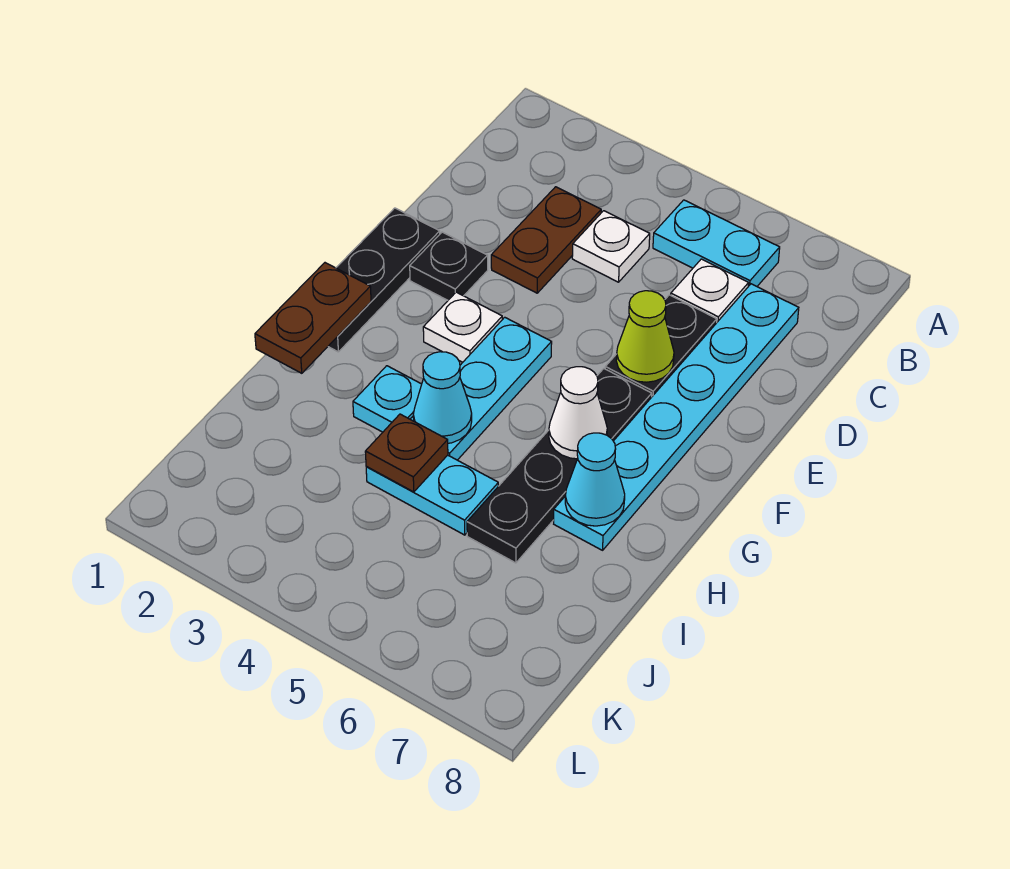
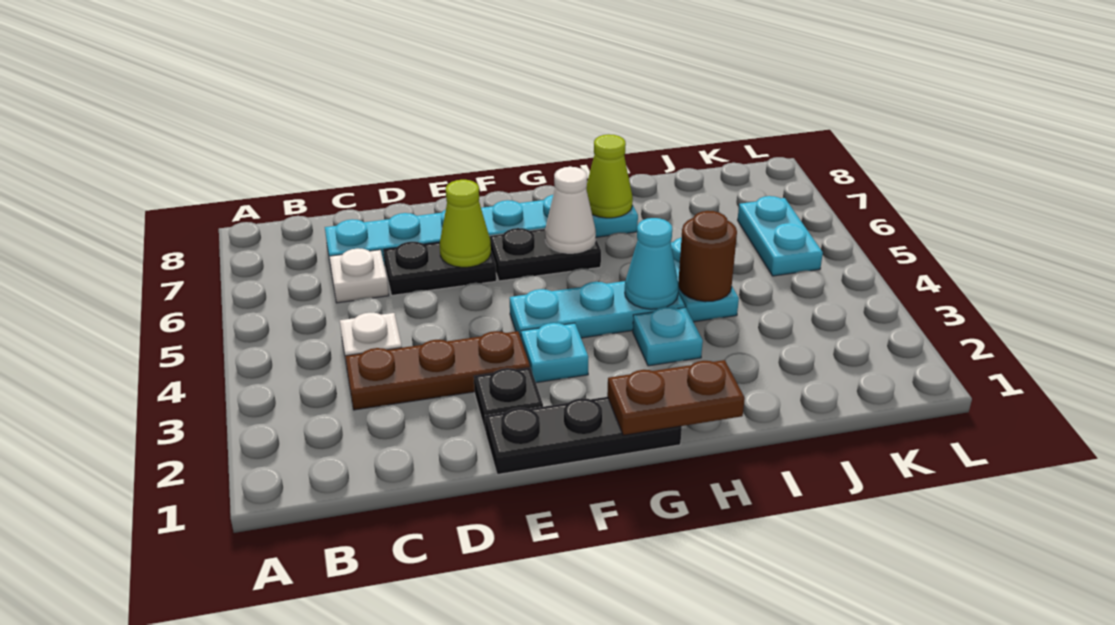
cyan plate B5:B6 level 1 -> cyan plate K5:K6 level 1
brown plate C3:D3 level 1 -> brown plate C3:E3 level 1
white plate F3 level 1 -> cyan plate F3 level 1
black plate F6:I6 level 1 -> black plate F6:G6 level 1
cyan cone H7 level 2 -> lime cone H7 level 2
brown plate I4 level 2 -> brown round brick I4 level 2

